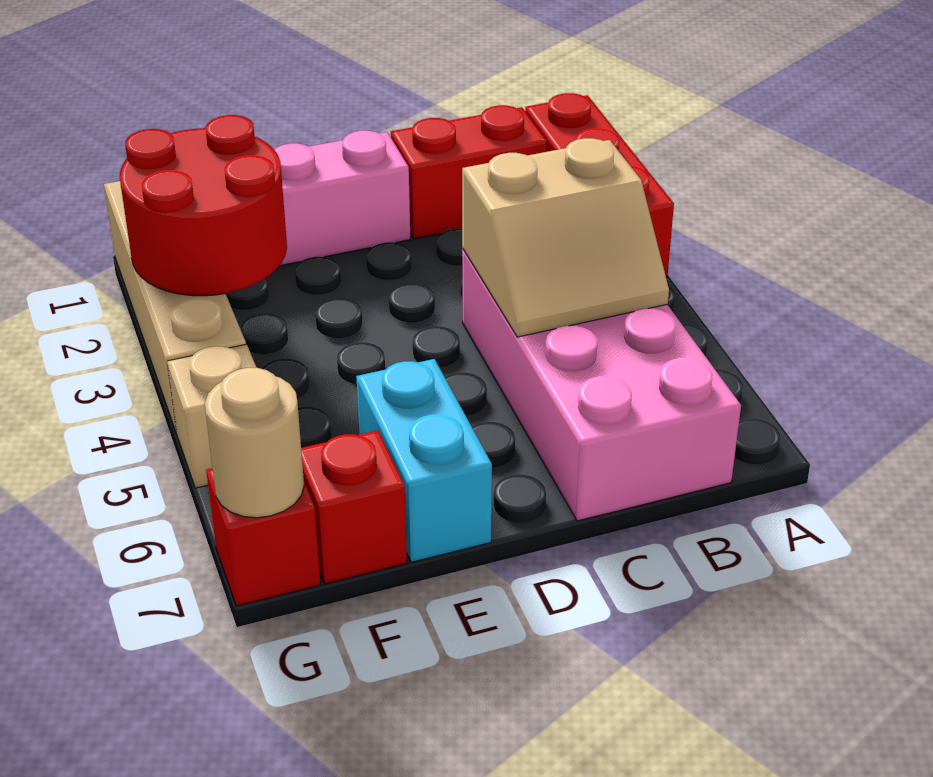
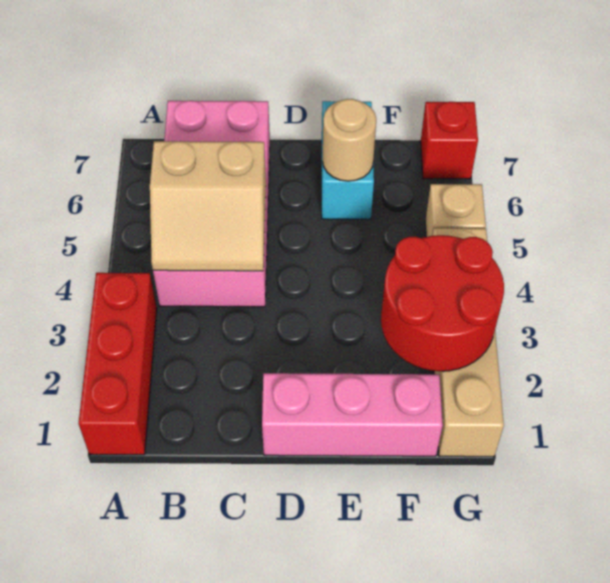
red brick B1:C1 level 1 -> none
tan slope B4:C5 level 2 top 4 -> tan slope B4:C5 level 2 top 5
red brick F7 level 1 -> none
tan round brick G7 level 2 -> tan round brick E6 level 2

